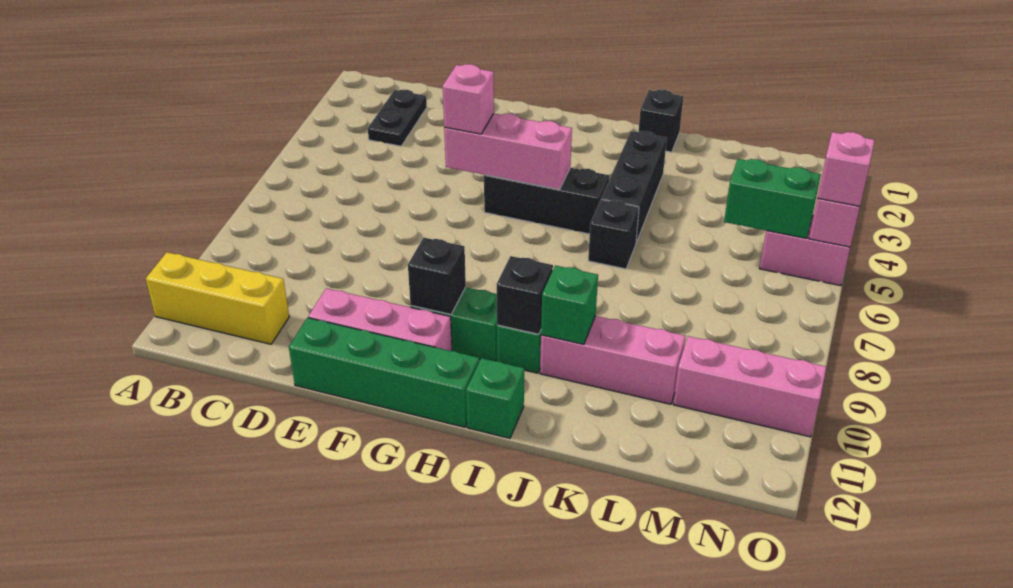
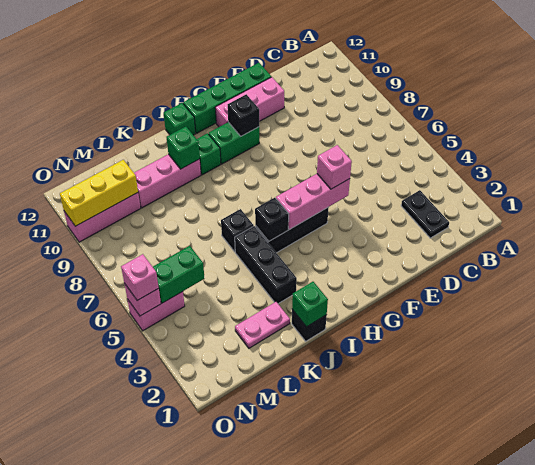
yellow brick A11:C11 level 1 -> yellow brick M10:O10 level 2
black brick I10 level 2 -> black brick I5 level 2
none -> green brick J1 level 2
none -> pink plate K2:L2 level 1

